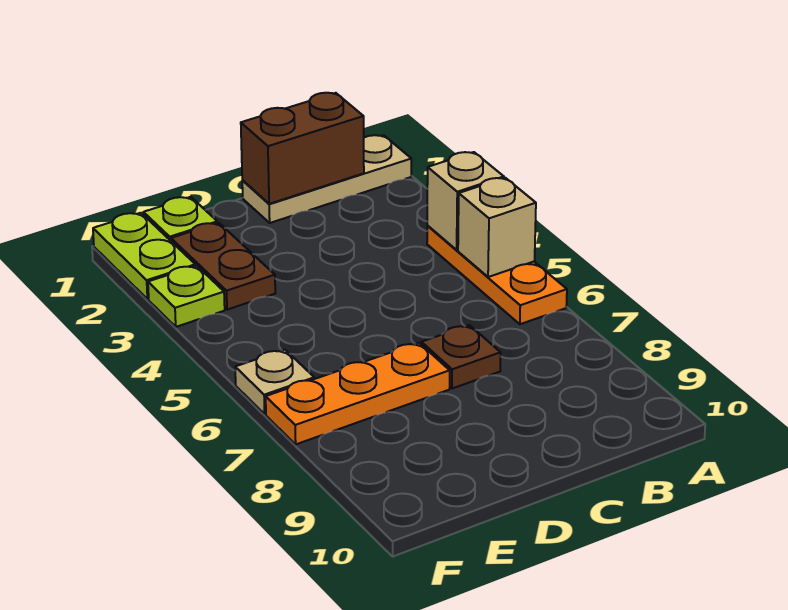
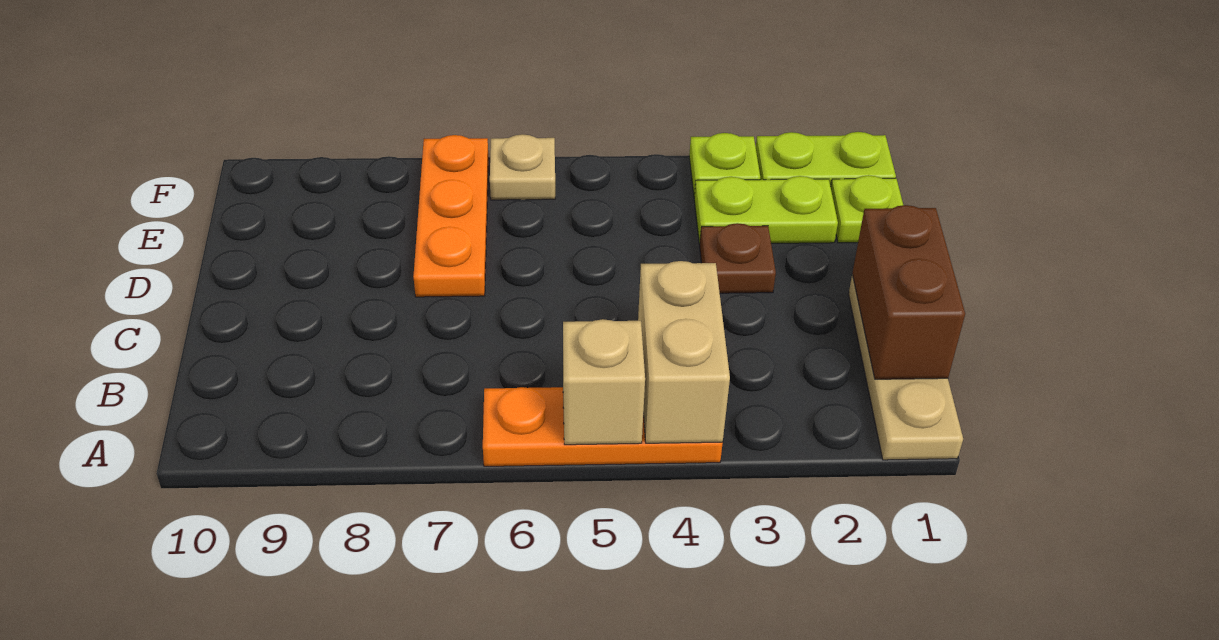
tan brick A4 level 2 -> tan brick A4:B4 level 2
brown plate C7 level 1 -> brown plate D3 level 1
brown plate E2:E3 level 1 -> lime plate E2:E3 level 1

